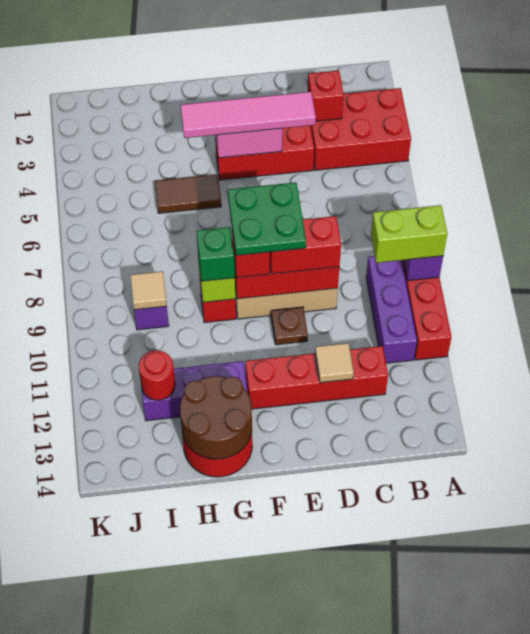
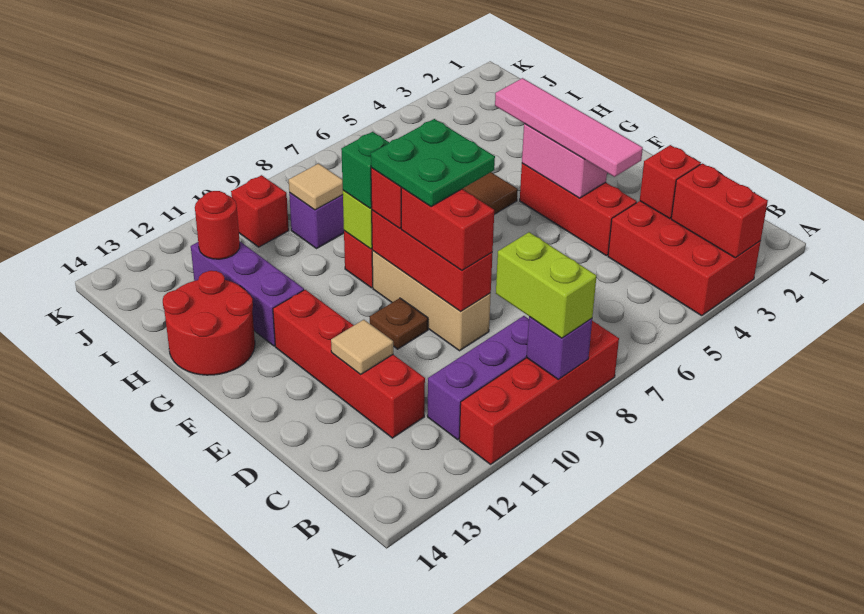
none -> red brick A3:B3 level 2
brown round brick G13:H14 level 2 -> none
none -> red brick J10 level 1

